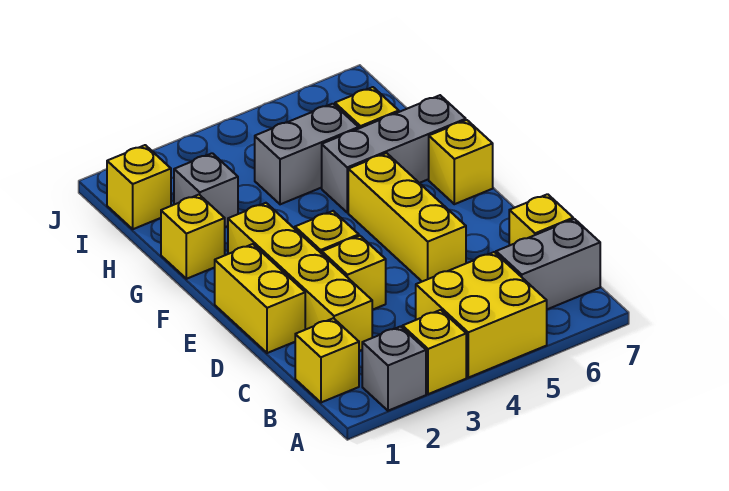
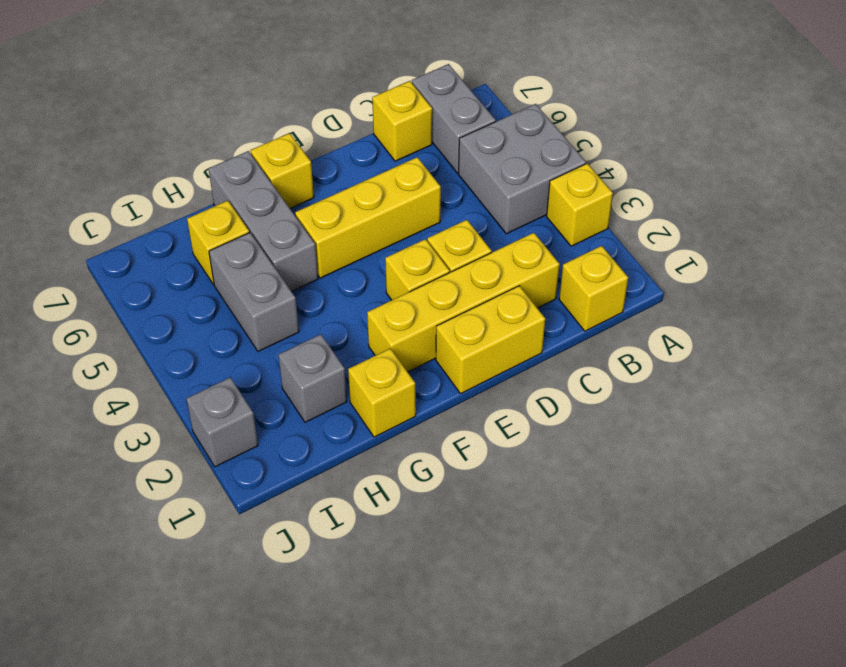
grey brick A2 level 1 -> grey brick J2 level 1
yellow brick A4:B5 level 1 -> grey brick A4:B5 level 1
yellow brick I1 level 1 -> none

